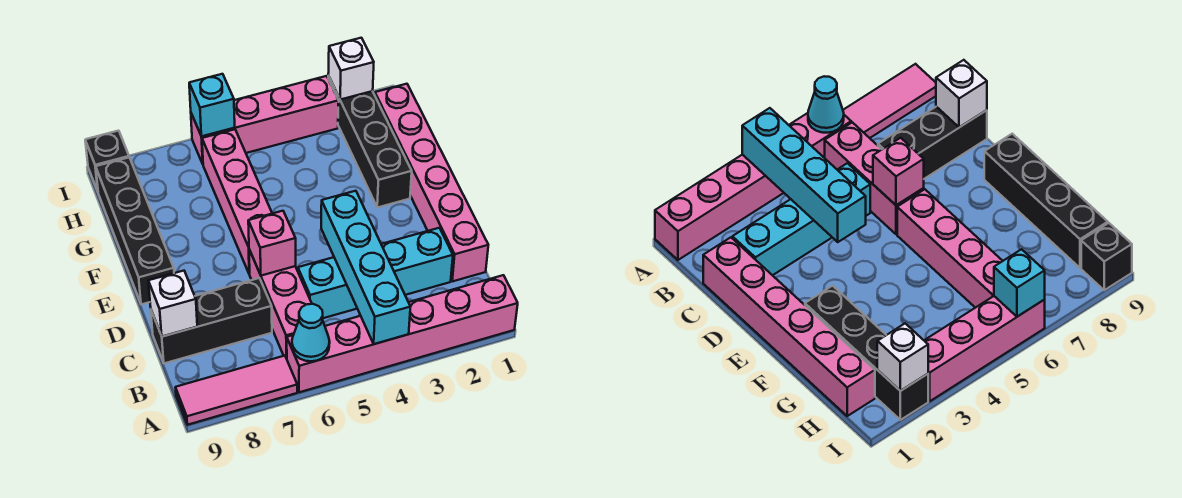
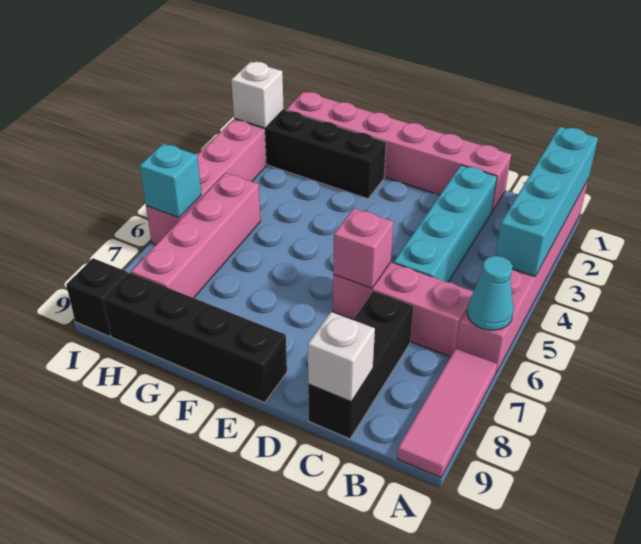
cyan brick A4:D4 level 2 -> cyan brick A1:A4 level 2
pink brick E6:H6 level 1 -> pink brick H5:H8 level 1

